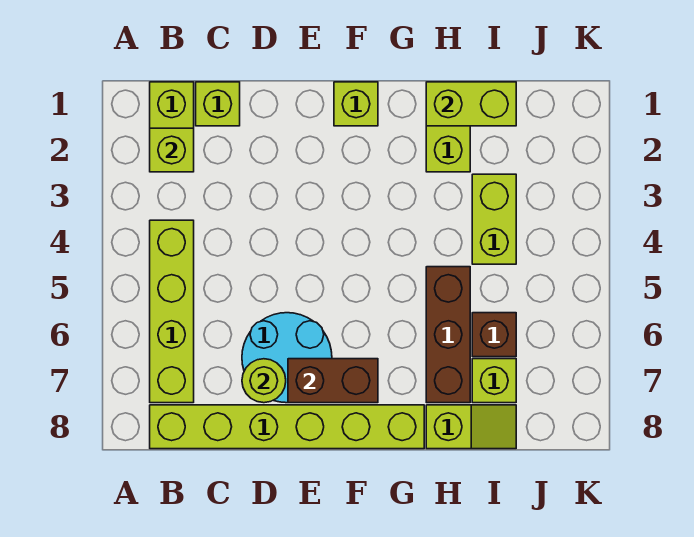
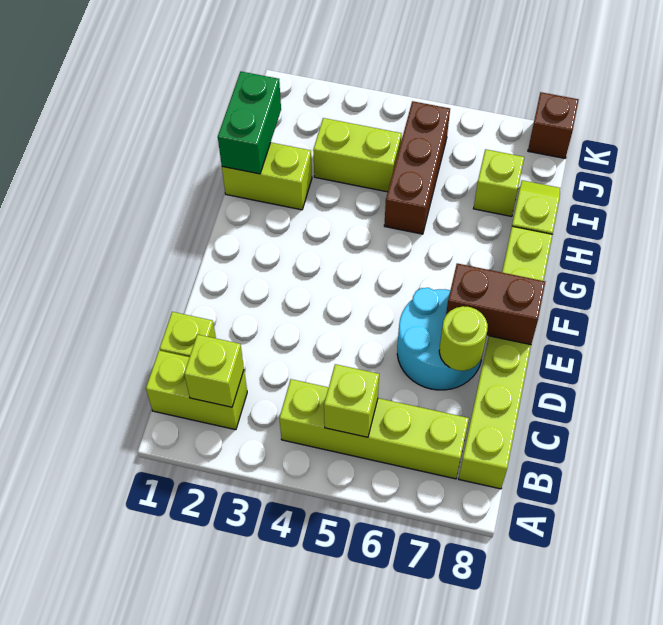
brown brick E7:F7 level 2 -> brown brick E7:E8 level 2
lime brick F1 level 1 -> lime brick B5 level 2
lime brick H1:I1 level 2 -> green brick H1:I1 level 2
brown brick H5:H7 level 1 -> brown brick H5:J5 level 1
brown brick I6 level 1 -> brown brick K8 level 1

